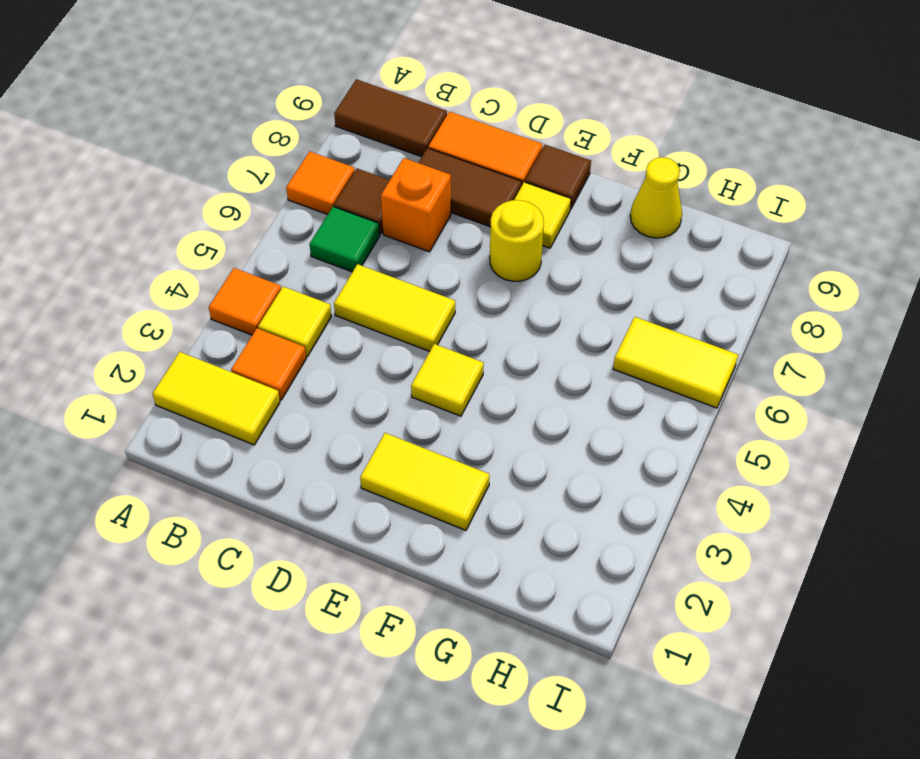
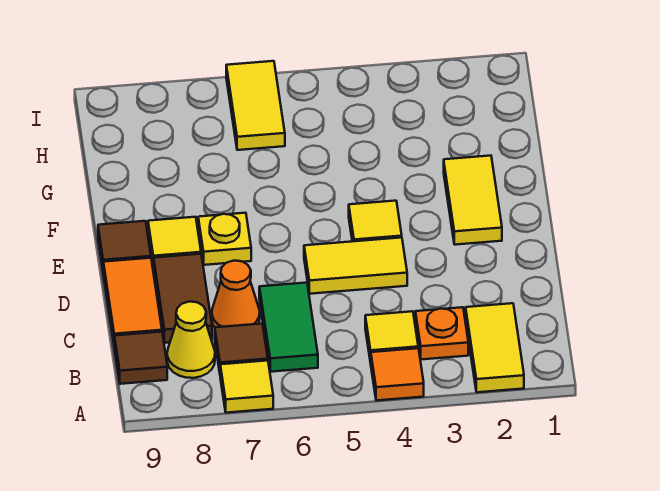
orange tile A7 level 1 -> yellow tile A7 level 1
brown tile A9:B9 level 1 -> brown tile B9 level 1
orange tile B3 level 1 -> orange plate B3 level 1
green tile B6 level 1 -> green tile B6:C6 level 1
yellow tile C5:D5 level 1 -> yellow tile D4:D5 level 1
orange brick C7 level 1 -> orange cone C7 level 1
yellow round brick E7 level 1 -> yellow plate E7 level 1
yellow cone G9 level 1 -> yellow cone B8 level 1

